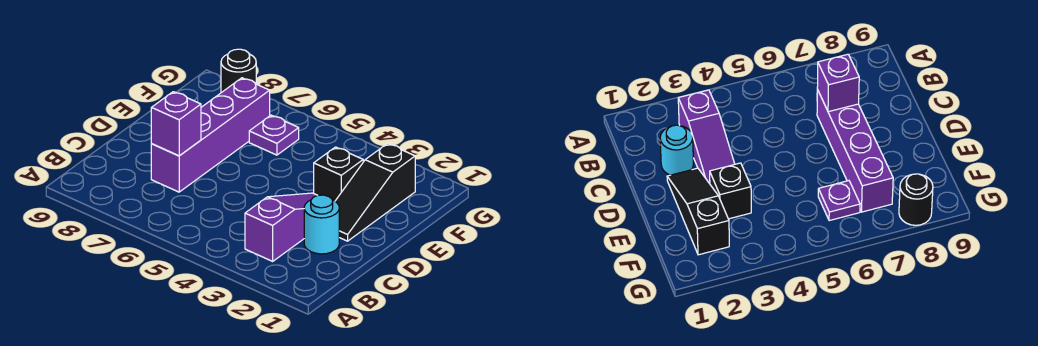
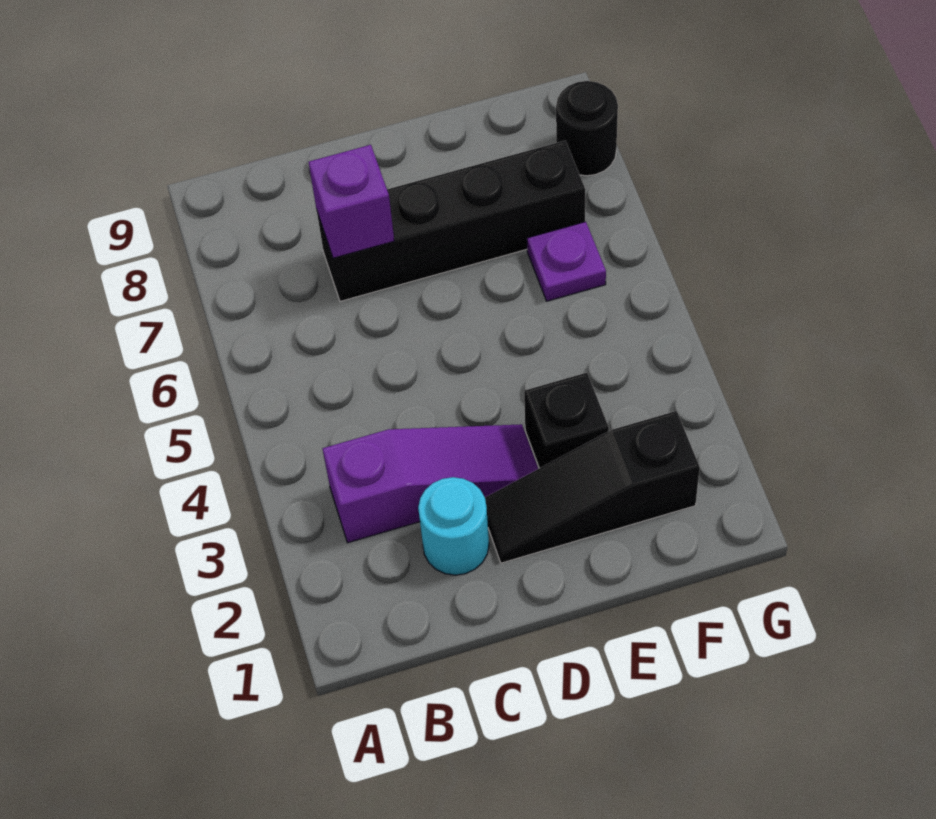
purple brick C7:F7 level 1 -> black brick C7:F7 level 1

